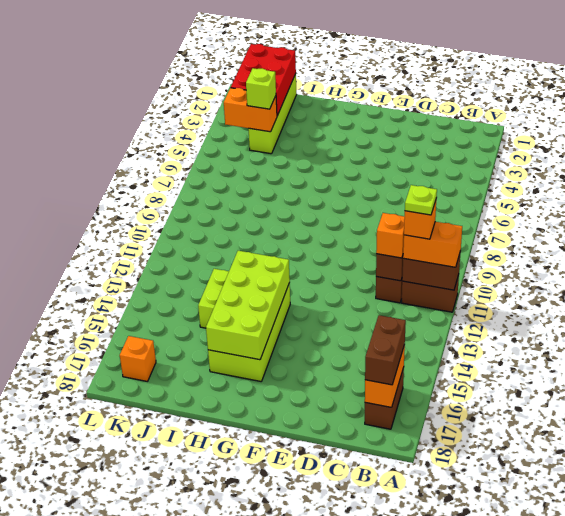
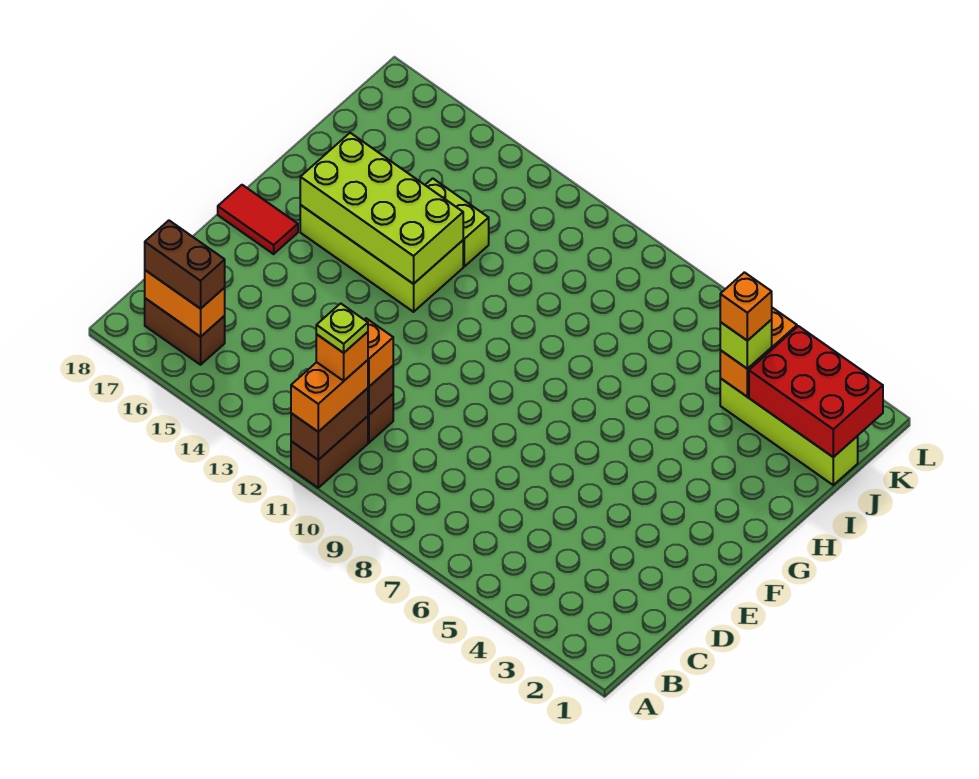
none -> red tile F17:F18 level 1
orange brick K17 level 1 -> orange brick J4 level 4

